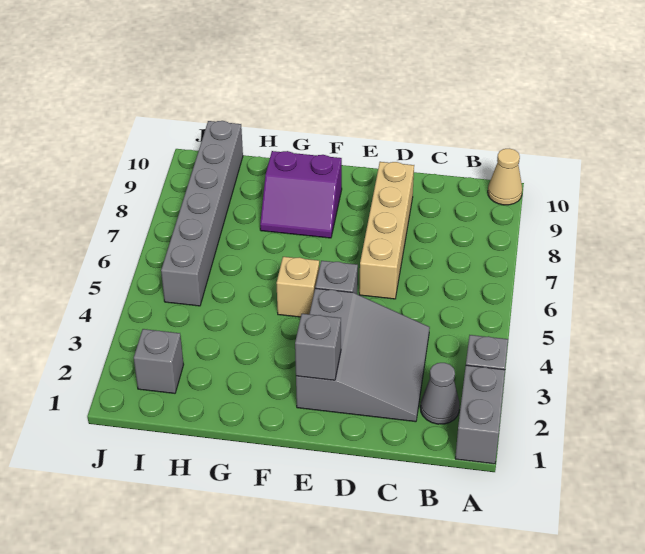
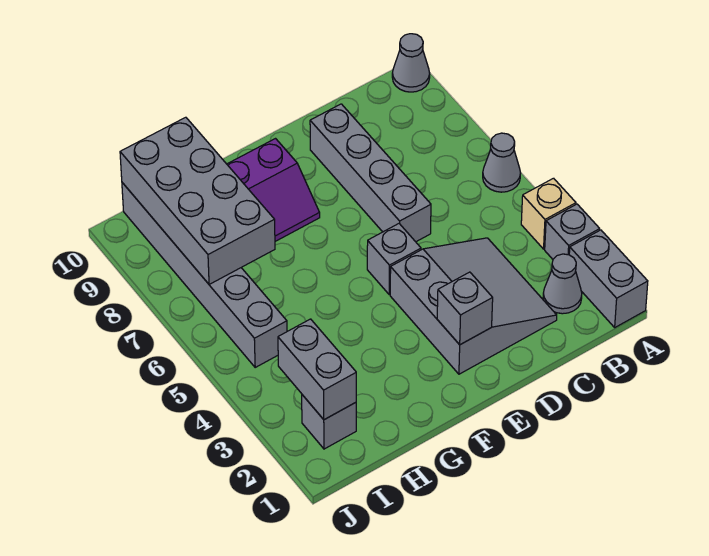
none -> grey cone A6 level 1
tan cone A10 level 1 -> grey cone A10 level 1
tan brick D6:D9 level 1 -> grey brick D6:D9 level 1
tan brick F5 level 1 -> tan brick A4 level 1
none -> grey brick H7:I10 level 2
none -> grey brick I2:I3 level 2

